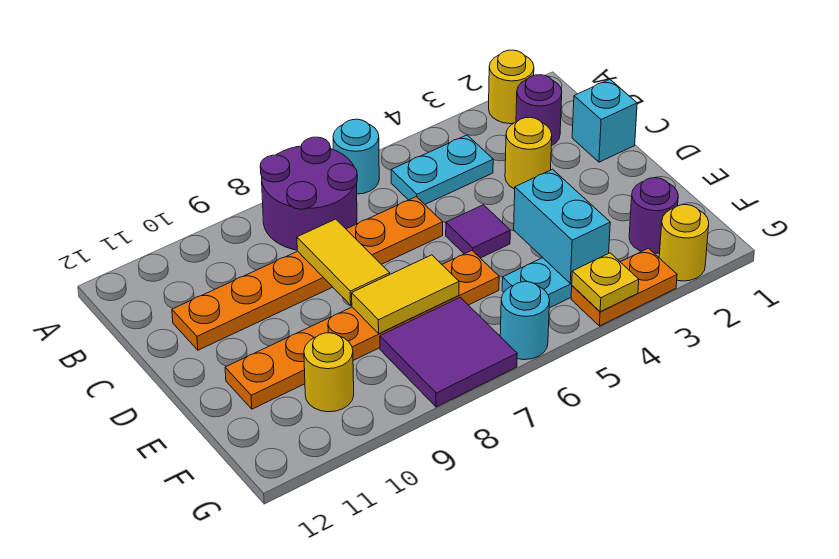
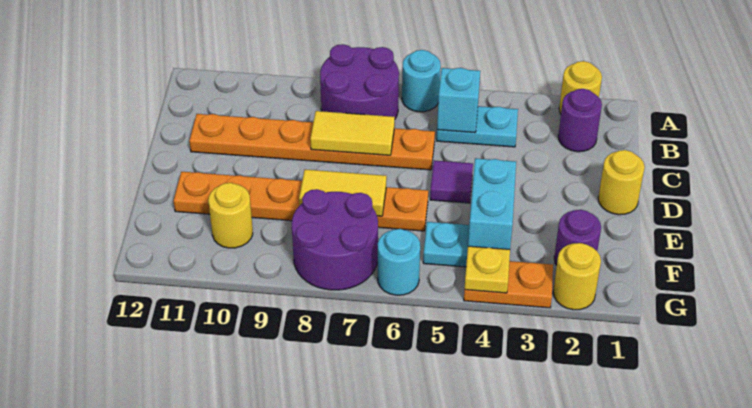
cyan brick C1 level 1 -> cyan brick B5 level 2
yellow round brick C3 level 1 -> yellow round brick D1 level 1
yellow tile C8:D8 level 2 -> yellow tile C7:C8 level 2
purple tile F7:G8 level 1 -> purple round brick F7:G8 level 1

